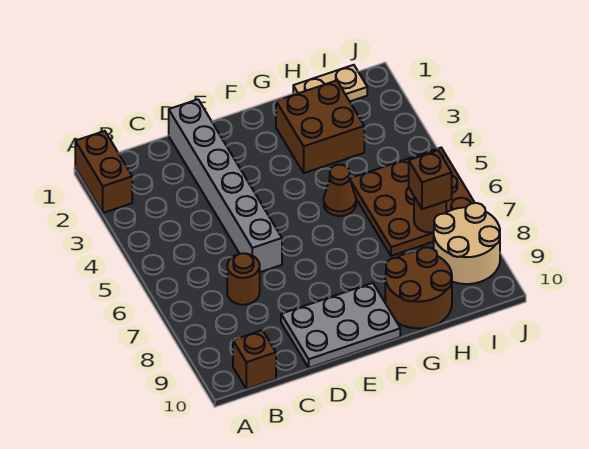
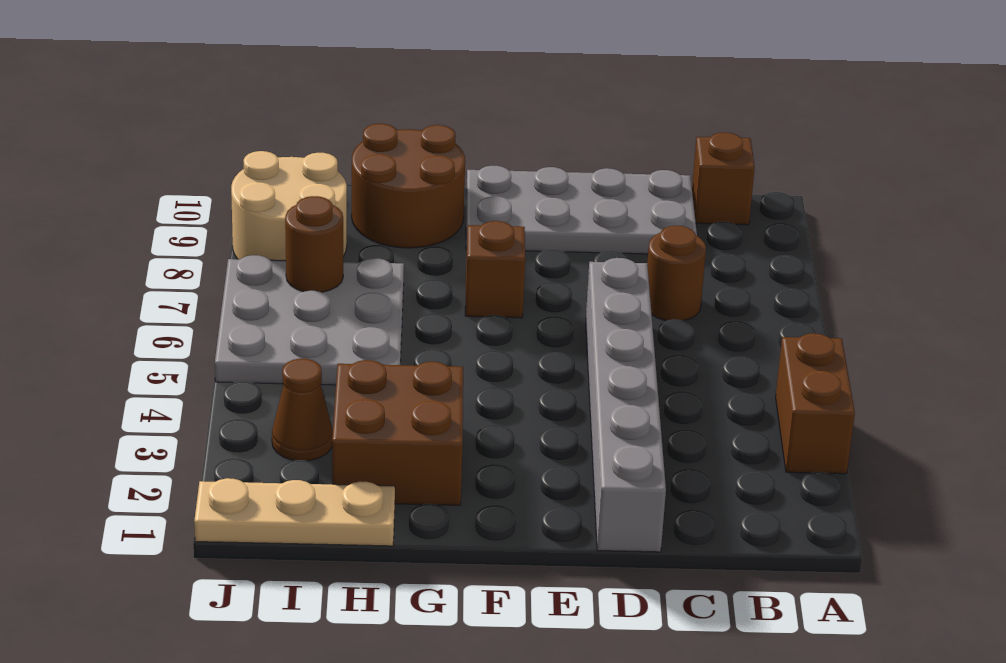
brown brick A1:A2 level 1 -> brown brick A3:A4 level 1
grey plate D9:F10 level 1 -> grey plate C9:F10 level 1
brown cone G5 level 1 -> brown cone I3 level 1
tan plate H1:I1 level 1 -> tan plate H1:J1 level 1
brown plate H5:J7 level 1 -> grey plate H5:J7 level 1
brown brick I7 level 3 -> brown brick F7 level 1

